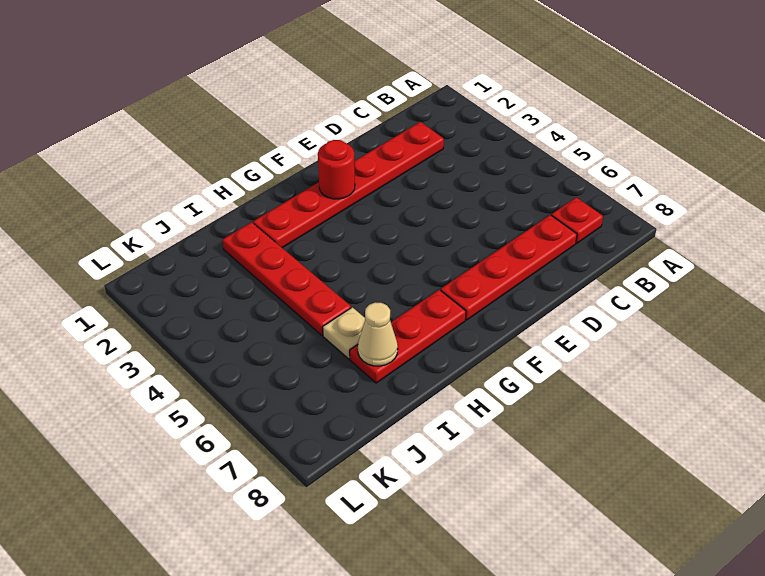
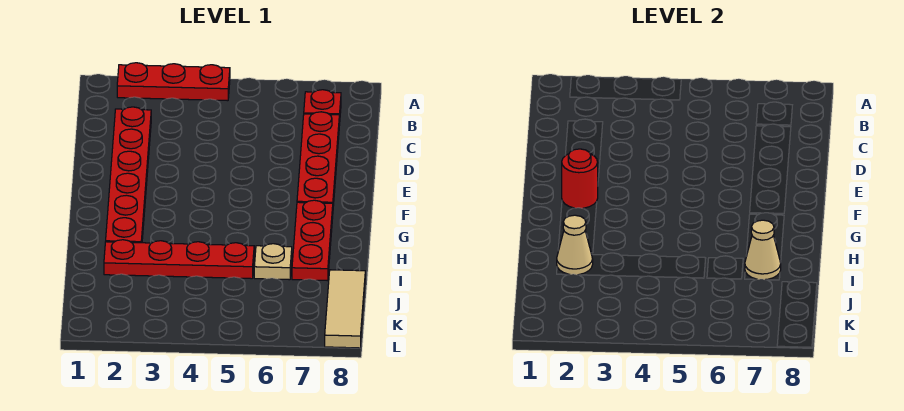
none -> red plate A2:A4 level 1
none -> tan cone I2 level 2
none -> tan tile J8:L8 level 1

